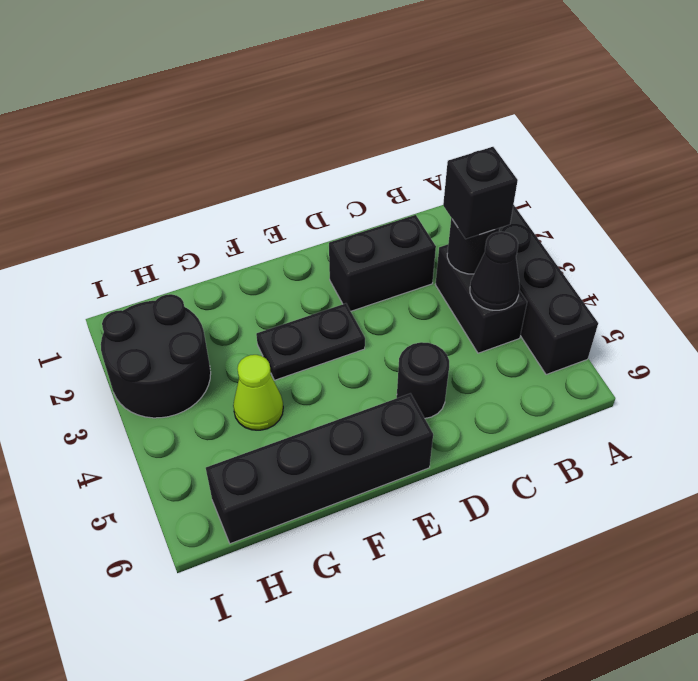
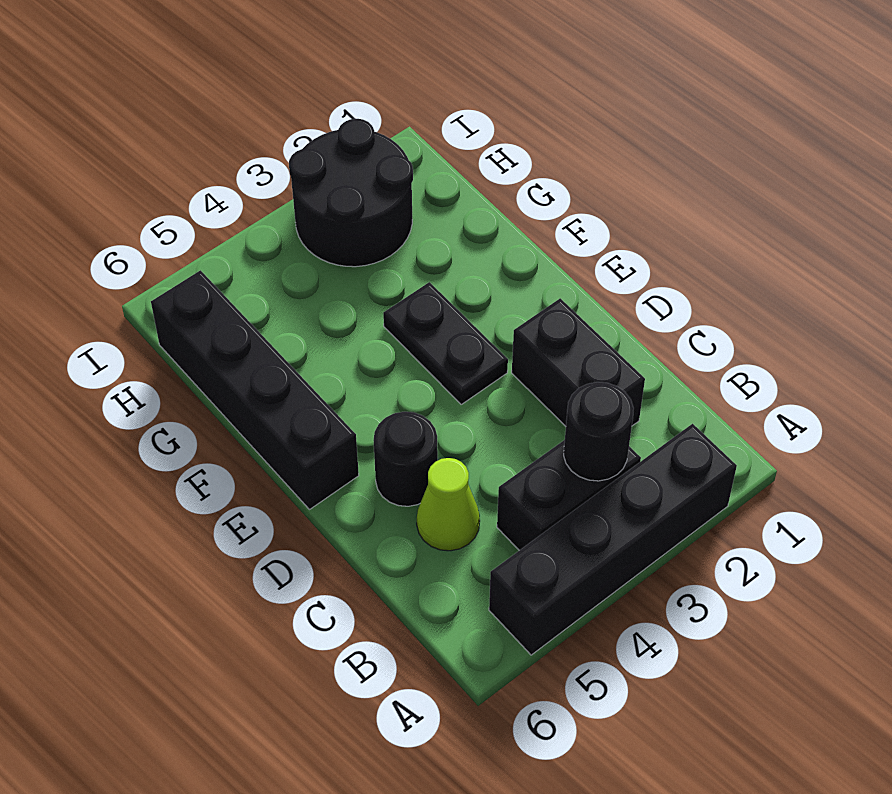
black brick B3 level 3 -> none
black cone B4 level 2 -> none
lime cone G4 level 1 -> lime cone C5 level 1

